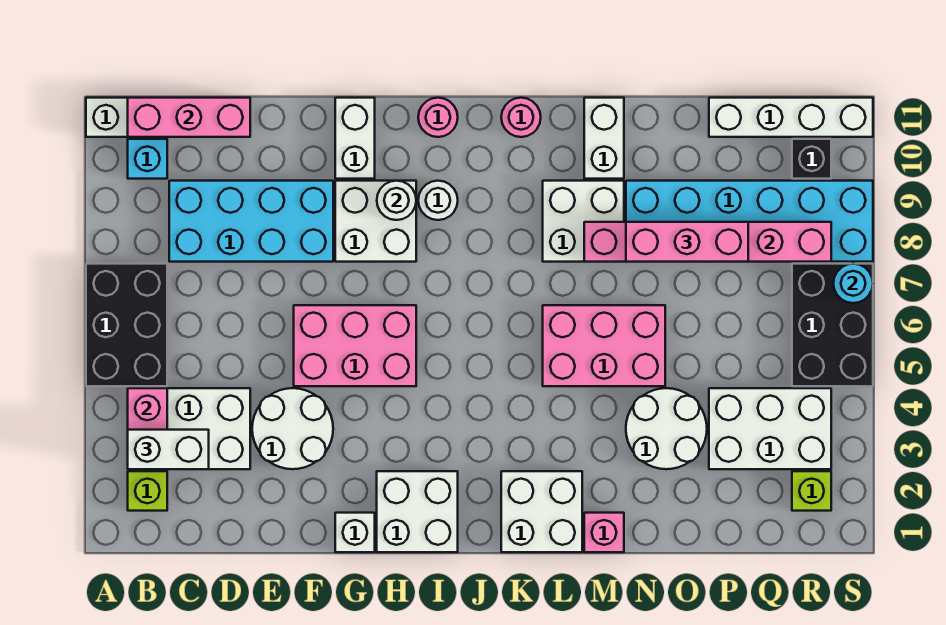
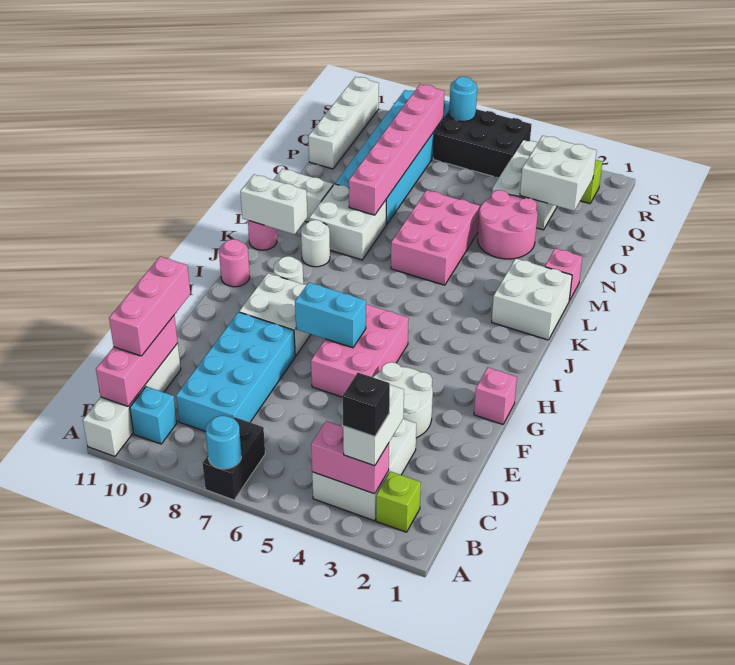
black brick A5:B7 level 1 -> black brick A7:B7 level 1
none -> cyan round brick A7 level 2
white brick G1 level 1 -> pink brick G1 level 1
none -> cyan brick G6:G7 level 2
white brick G10:G11 level 1 -> white brick K10:K11 level 2
white brick H1:I2 level 1 -> white brick P2:Q3 level 2
white round brick H9 level 2 -> white round brick K9 level 1
white round brick N3:O4 level 1 -> pink round brick N3:O4 level 1
pink brick N8:P8 level 3 -> pink brick C11:E11 level 3
black brick R10 level 1 -> black brick B3 level 4

